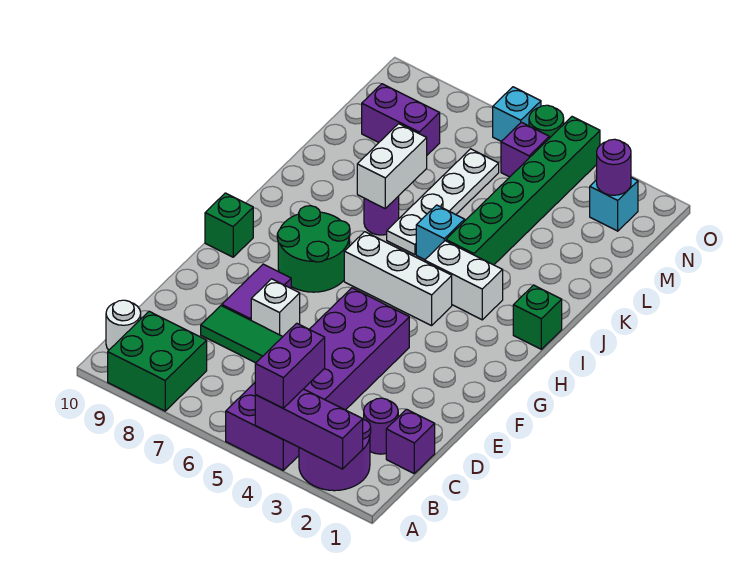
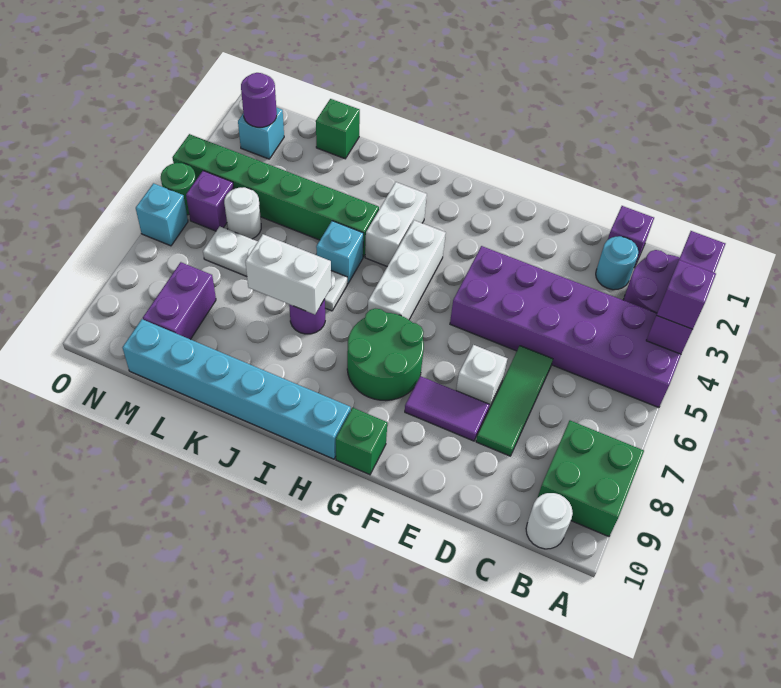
purple brick A4:B4 level 3 -> purple brick A4 level 3
purple round brick C2 level 1 -> cyan round brick C2 level 1
none -> cyan brick H10:M10 level 1
green brick I1 level 1 -> green brick L1 level 1
none -> white round brick M5 level 1

